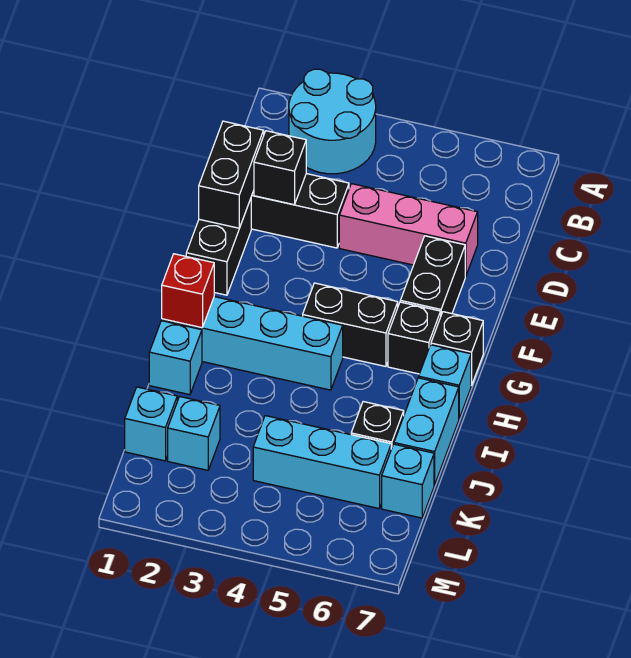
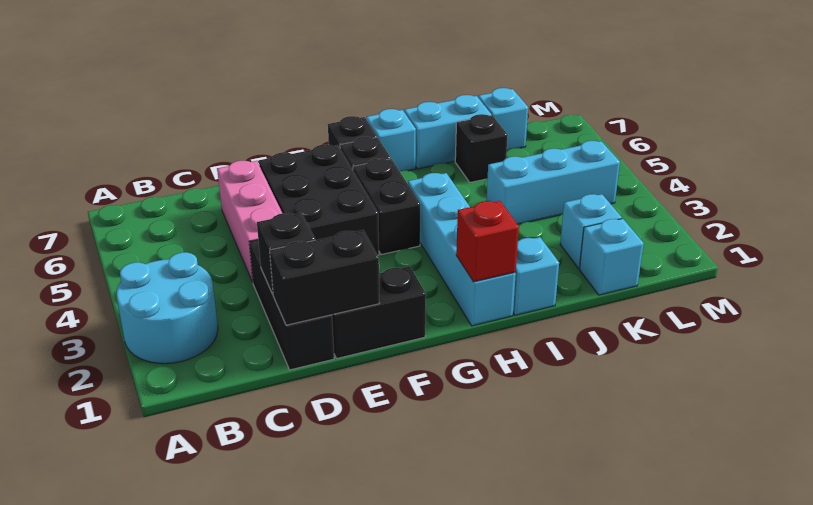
black brick E6:F6 level 1 -> black brick E4:F6 level 1
cyan brick K4:K6 level 1 -> cyan brick J4:L4 level 1

